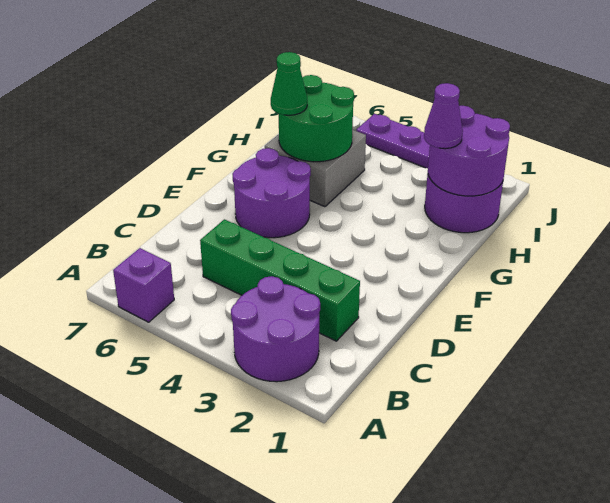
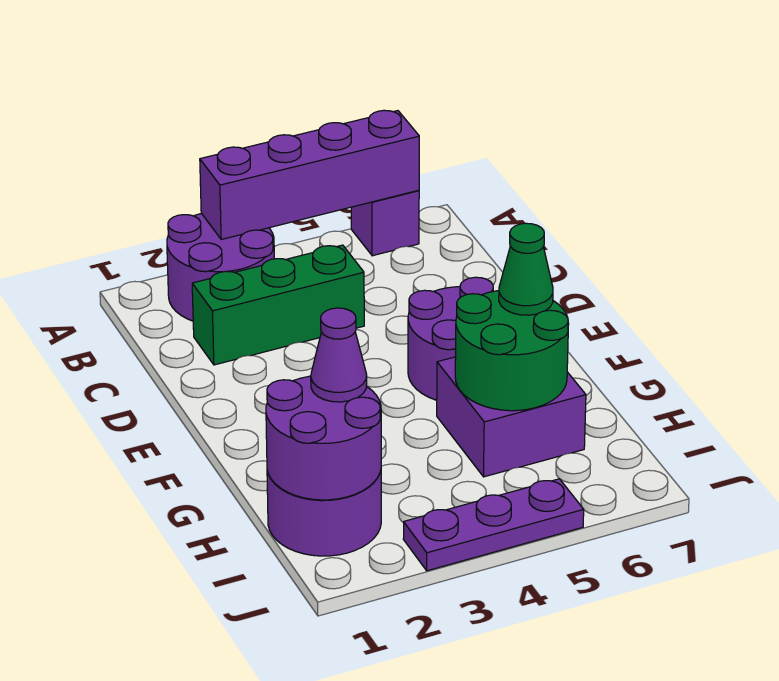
none -> purple brick A3:A6 level 2
green brick C2:C5 level 1 -> green brick C2:C4 level 1
grey brick G5:H6 level 1 -> purple brick G5:H6 level 1

